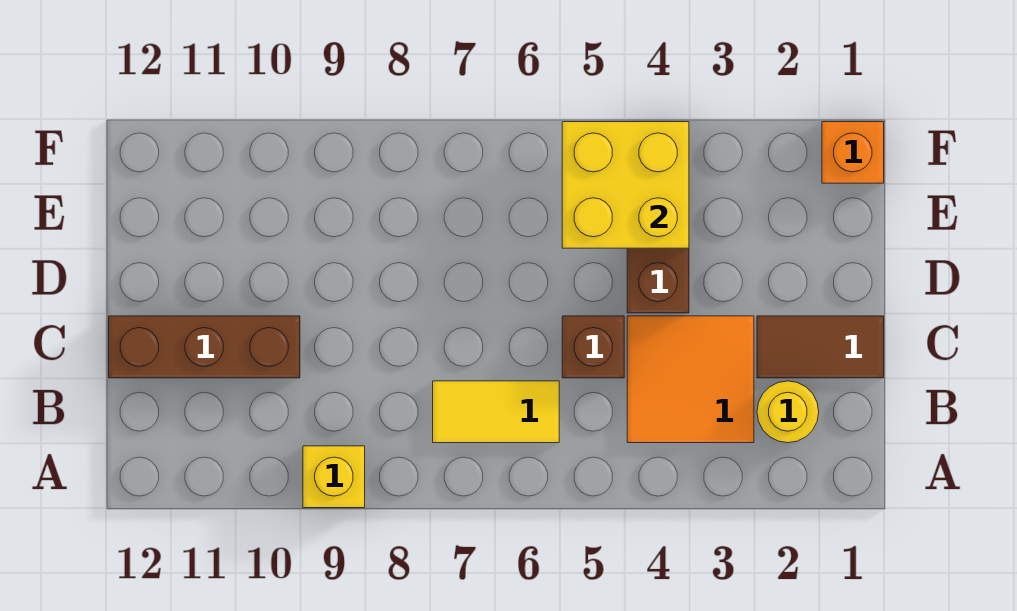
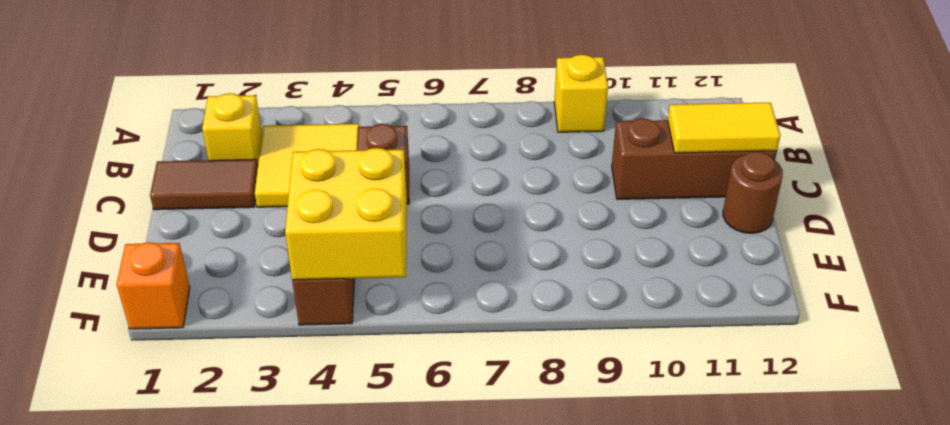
yellow round brick B2 level 1 -> yellow brick B2 level 1
orange tile B3:C4 level 1 -> yellow tile B3:C4 level 1
yellow tile B6:B7 level 1 -> yellow tile C11:C12 level 2
none -> brown round brick D12 level 1

